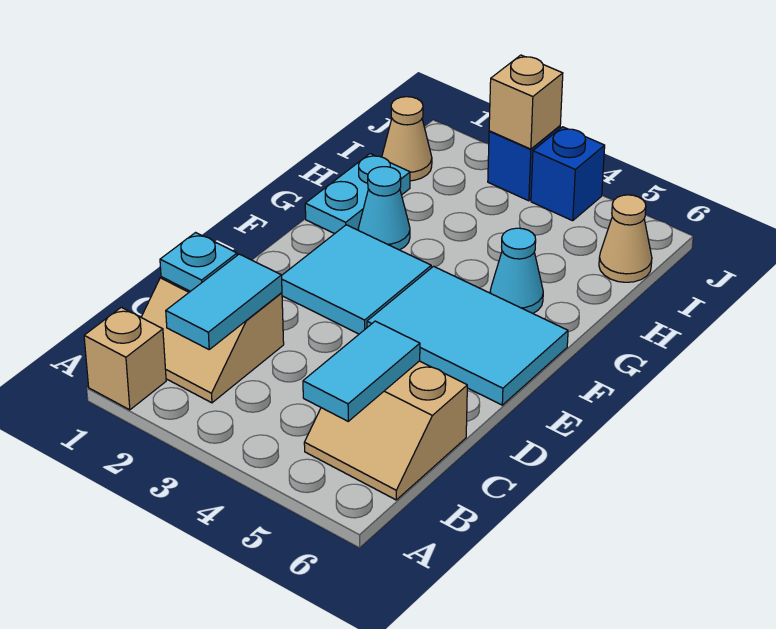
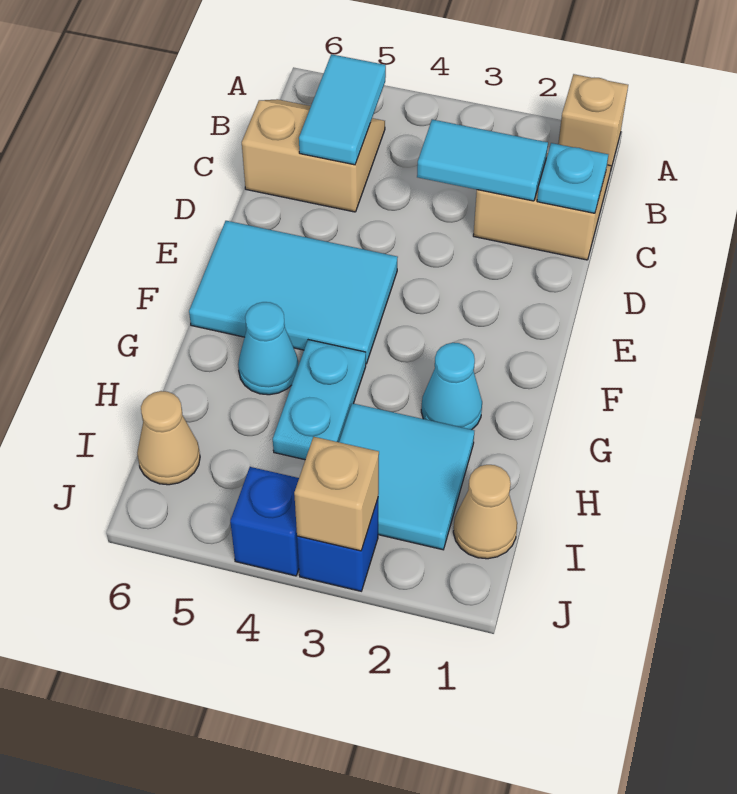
cyan tile B2:C2 level 2 -> cyan tile C2:C3 level 2
cyan tile E2:F3 level 1 -> cyan tile H2:I3 level 1
cyan plate G1:H1 level 1 -> cyan plate G4:H4 level 1

